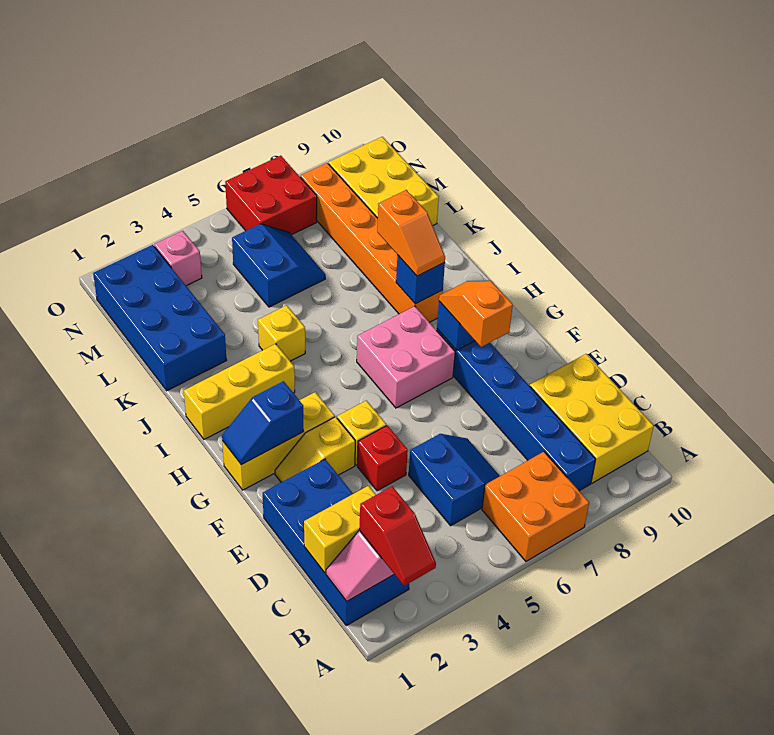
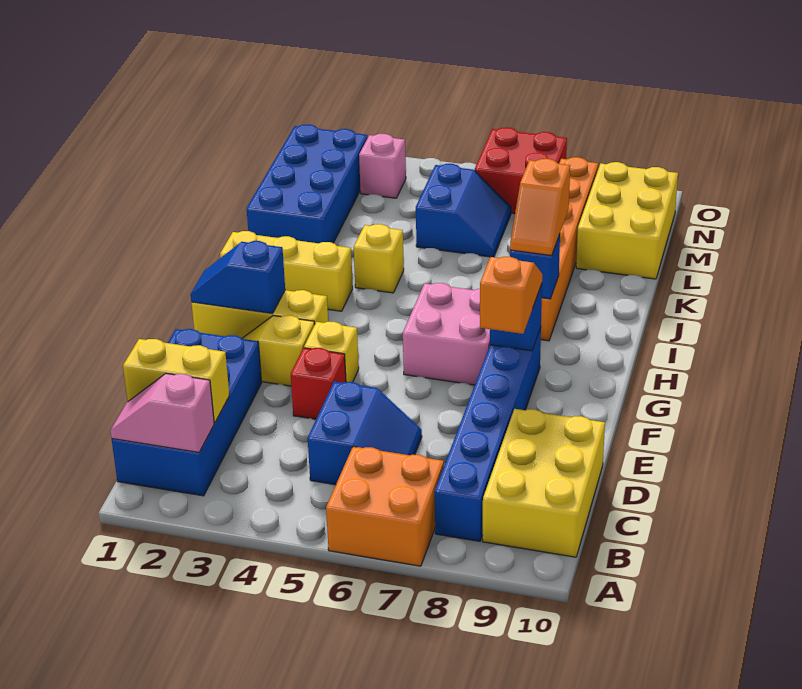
red slope A2:B2 level 3 top B -> none

